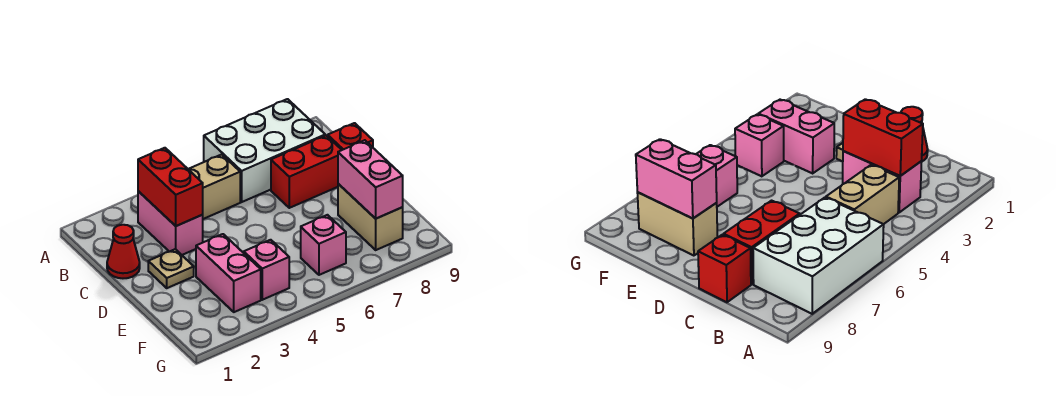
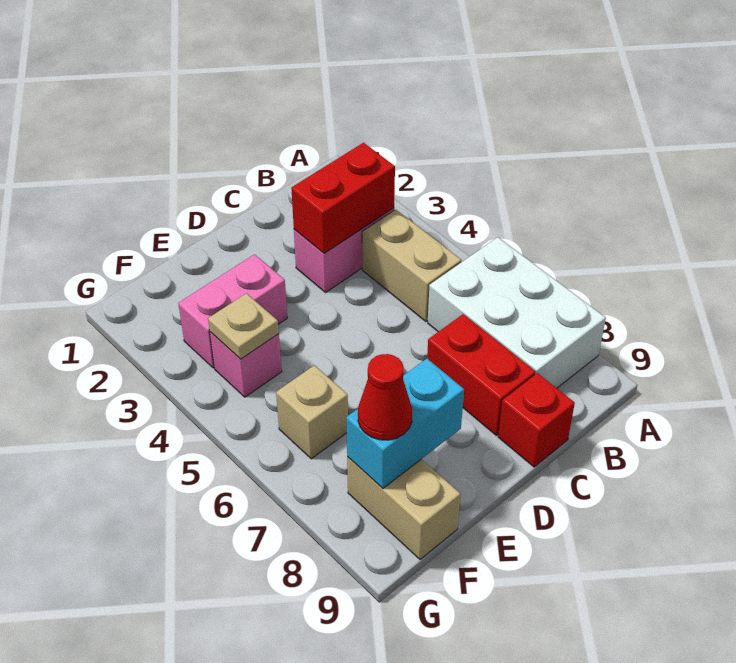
red cone C1 level 1 -> red cone F8 level 3
tan plate D2 level 1 -> tan plate F4 level 2
tan brick E8:F8 level 1 -> tan brick F8:F9 level 1
pink brick E8:F8 level 2 -> cyan brick E8:F8 level 2
pink brick F6 level 1 -> tan brick F6 level 1

